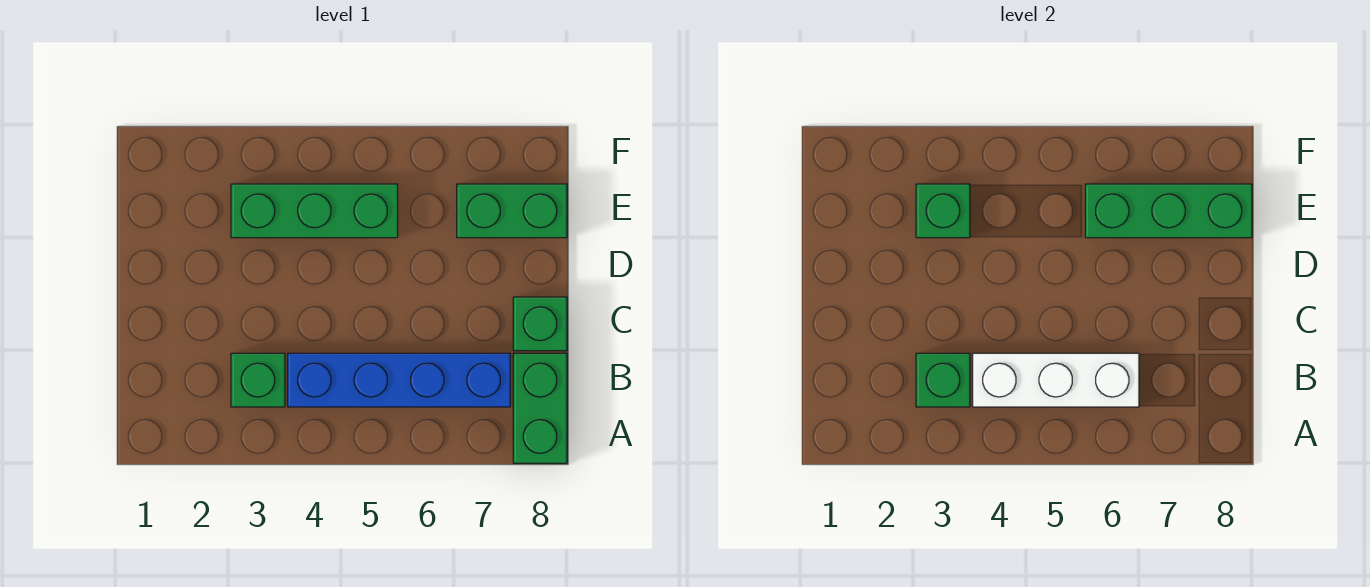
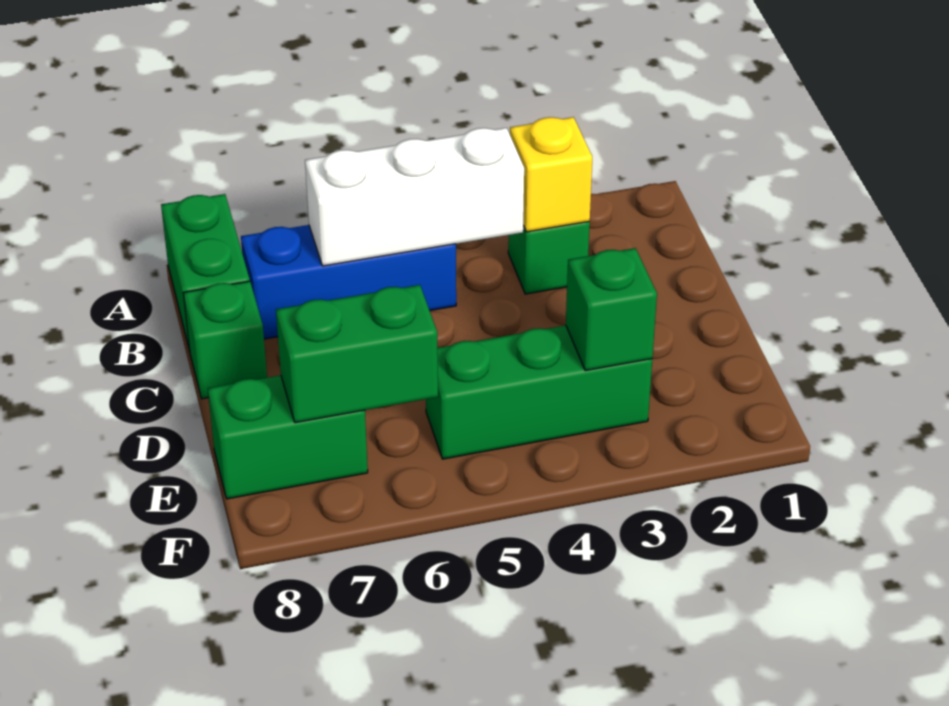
green brick B3 level 2 -> yellow brick B3 level 2
blue brick B4:B7 level 1 -> blue brick B5:B7 level 1
green brick E6:E8 level 2 -> green brick E6:E7 level 2

